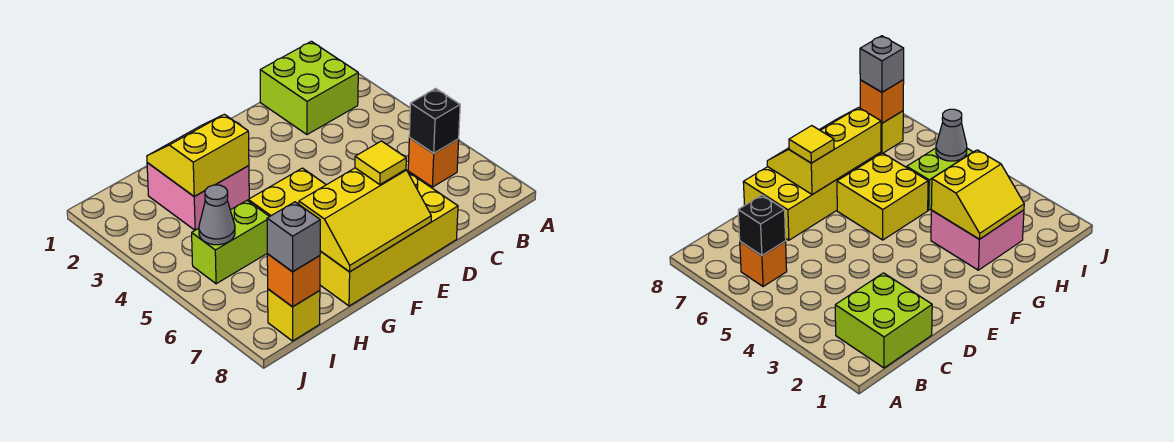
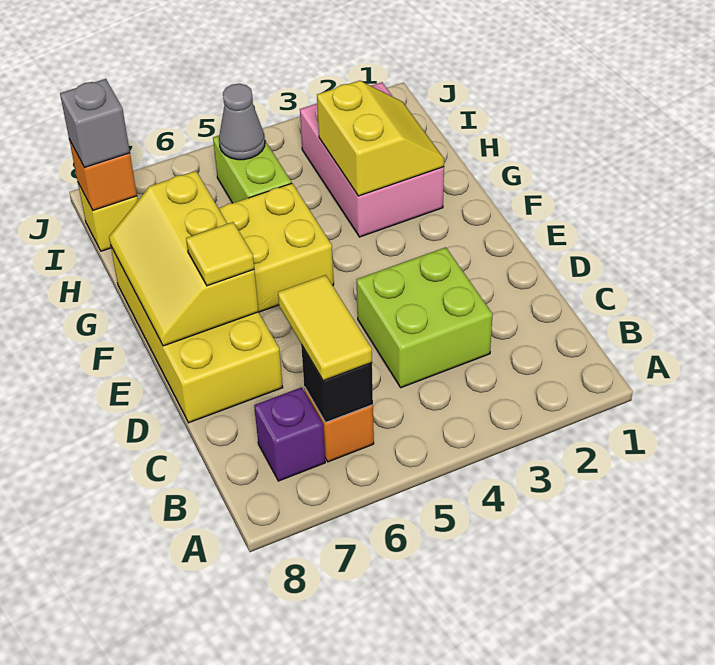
lime brick B1:C2 level 1 -> lime brick C3:D4 level 1
none -> yellow tile B6:C6 level 3
none -> purple brick B7 level 1
pink brick G2:H3 level 1 -> pink brick G2:I3 level 1

